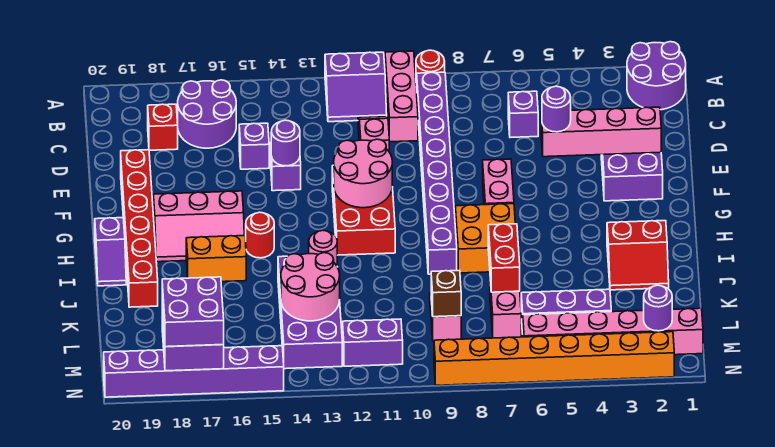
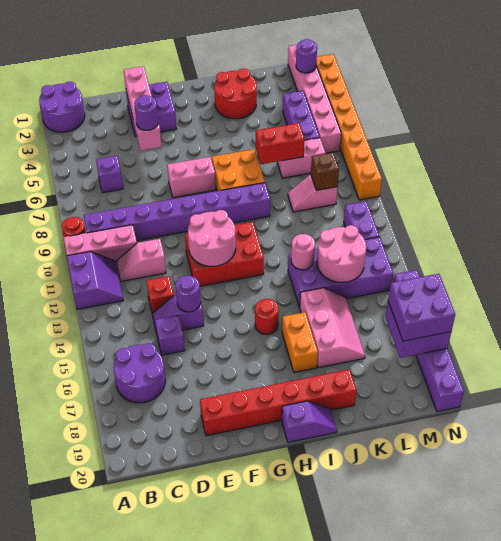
red brick C18 level 1 -> red brick D13 level 1
pink slope G16:H18 level 1 top G -> pink slope J15:K17 level 1 top J
red slope I2:J3 level 1 top I -> red round brick I2:J3 level 1

